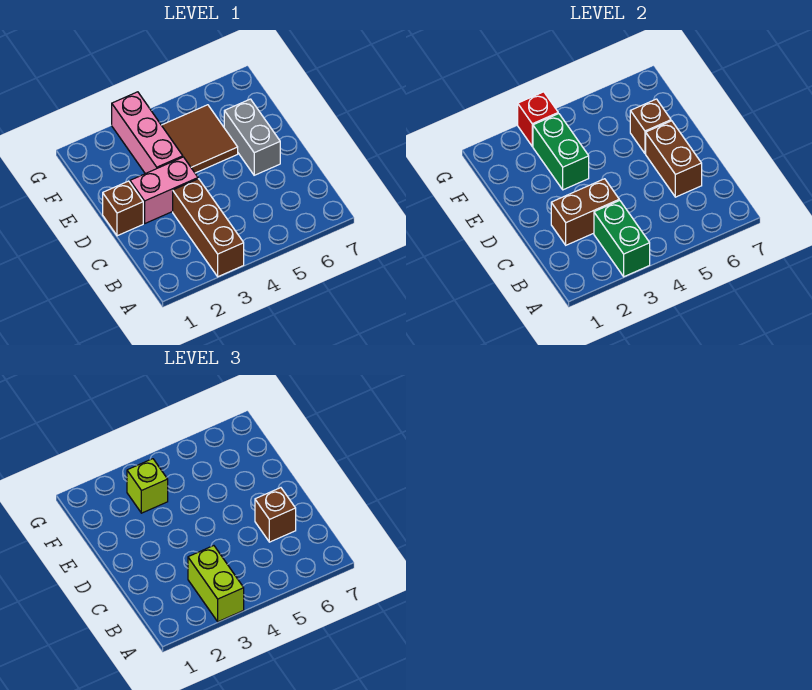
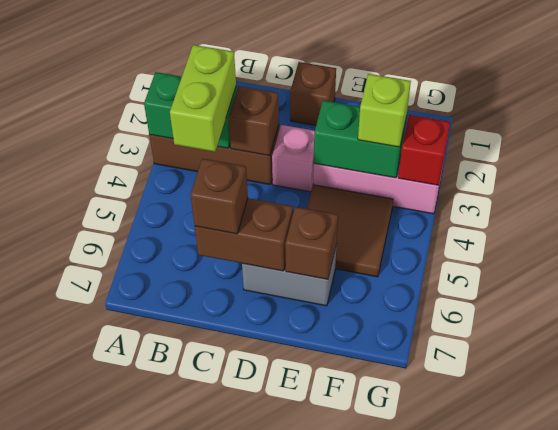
lime brick A3:B3 level 3 -> lime brick B3:B4 level 3
brown brick C2:C3 level 2 -> brown brick C3 level 2
pink brick D2:D3 level 1 -> pink brick D3 level 1

